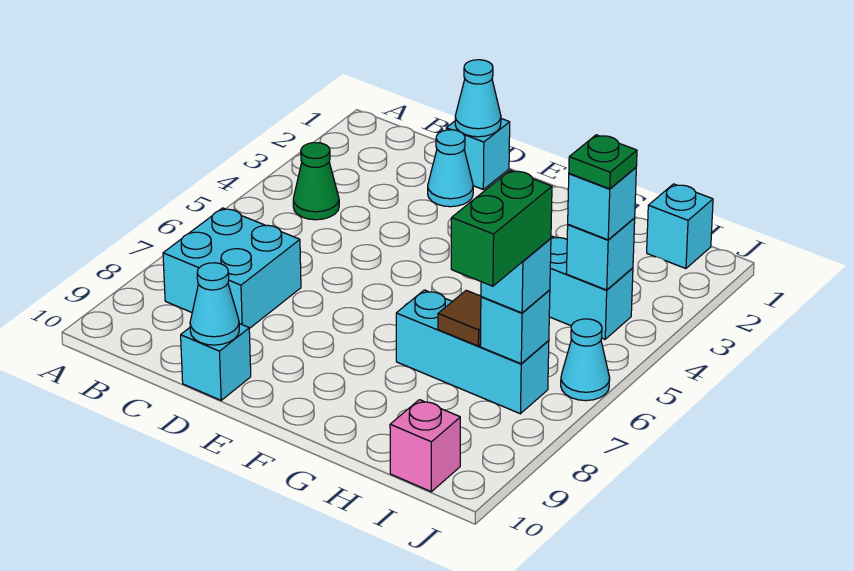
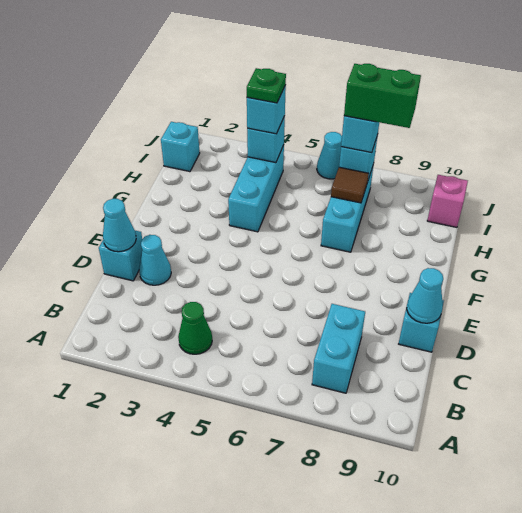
cyan brick B7:C8 level 1 -> cyan brick B8:C8 level 1

